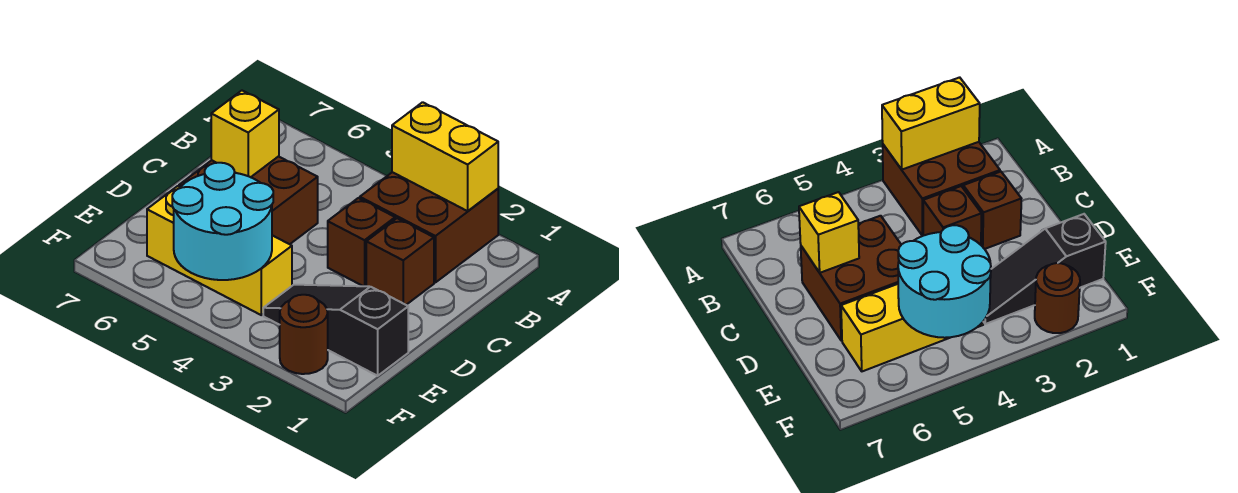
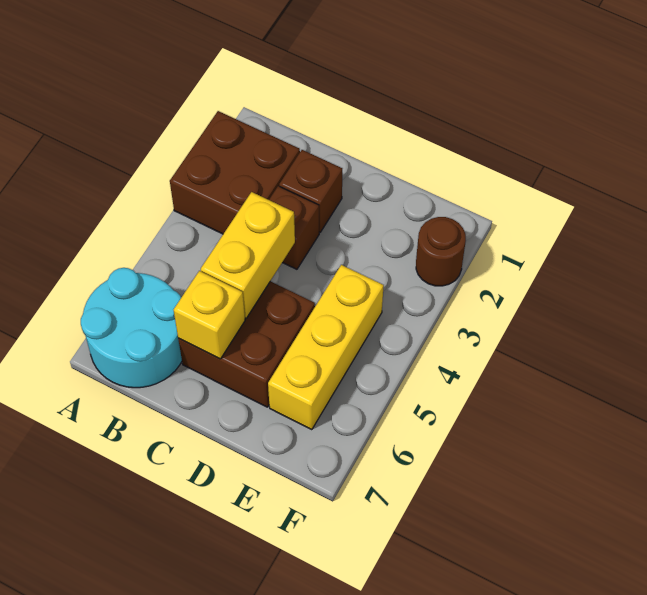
yellow brick A2:A3 level 2 -> yellow brick C4:C5 level 2
black slope E1:E3 level 1 top 1 -> none
cyan round brick E4:F5 level 2 -> cyan round brick A6:B7 level 1

